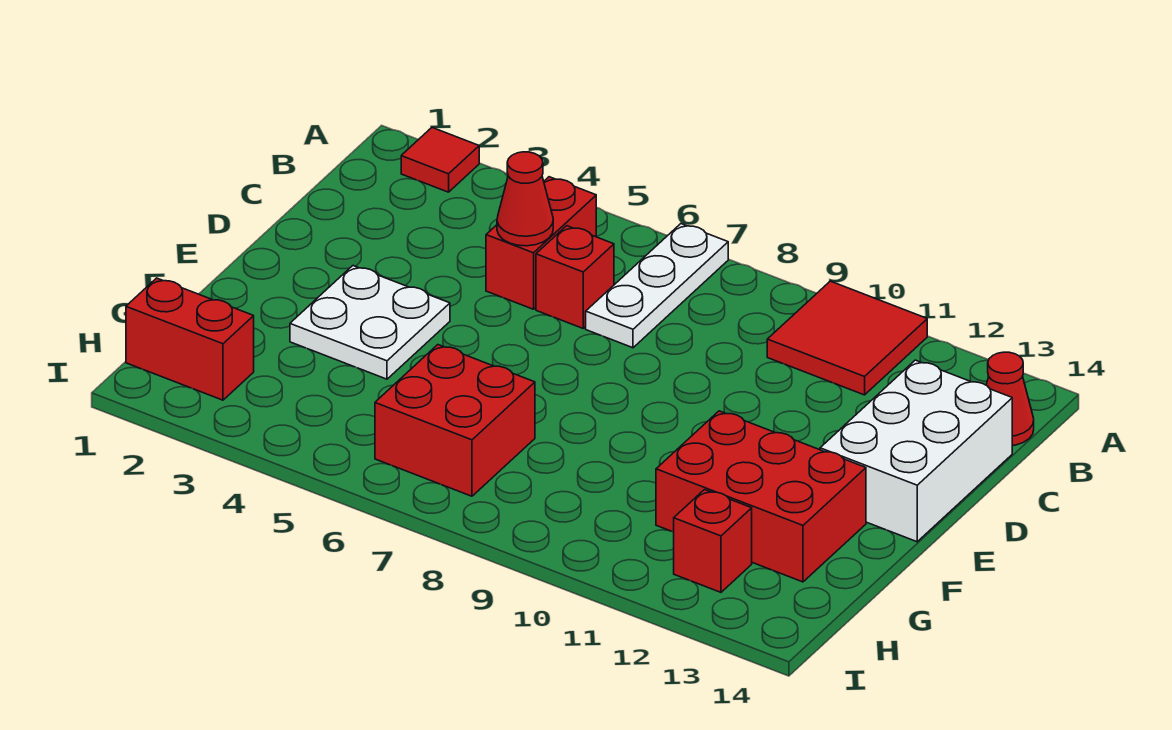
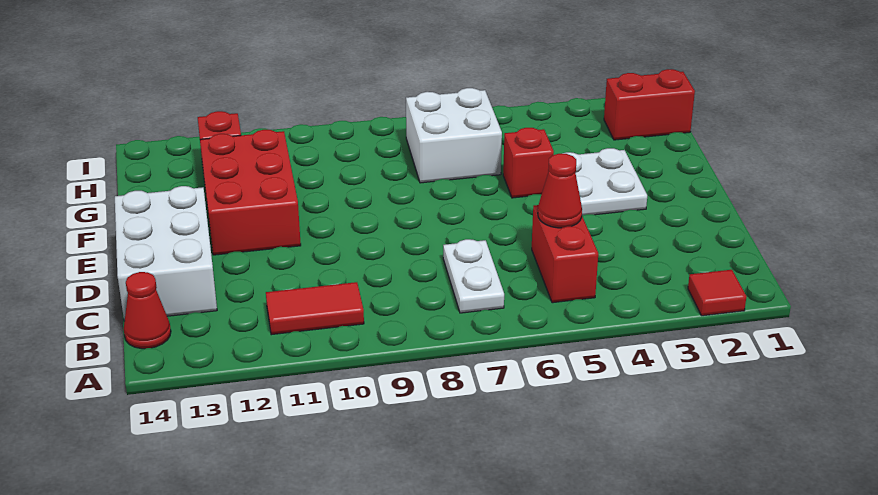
white plate A7:C7 level 1 -> white plate B7:C7 level 1
red tile A10:B11 level 1 -> red tile B10:B11 level 1
red brick C6 level 1 -> red brick F5 level 1
red brick F11:G13 level 1 -> red brick E11:G12 level 1
red brick G6:H7 level 1 -> white brick G6:H7 level 1

